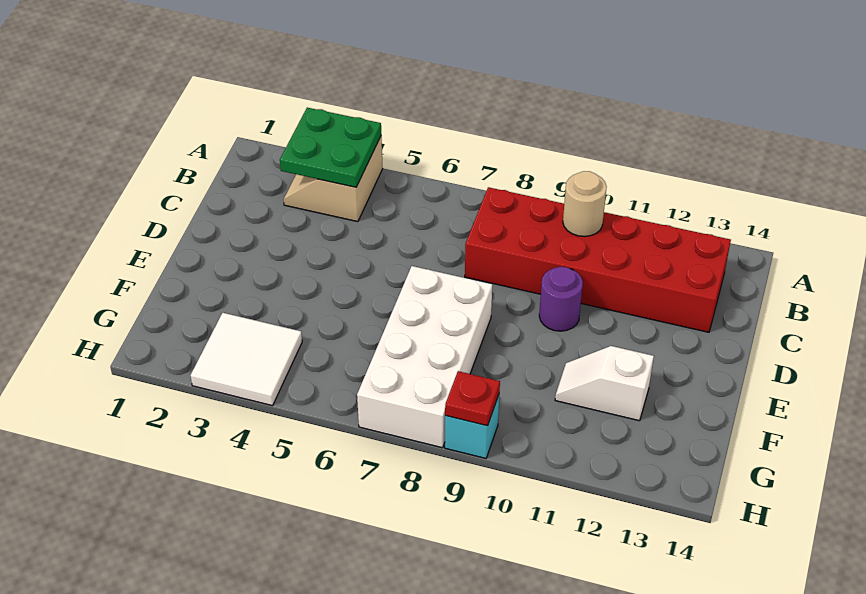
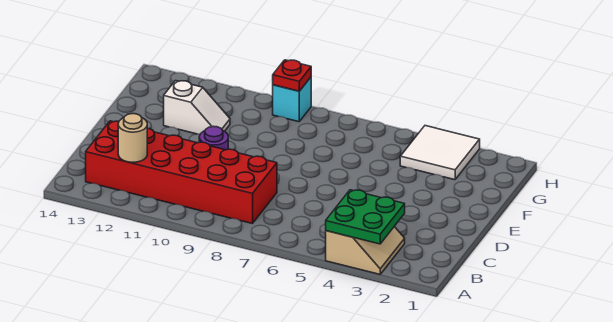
tan round brick B10 level 2 -> tan round brick B12 level 2
white brick E7:H8 level 1 -> none

